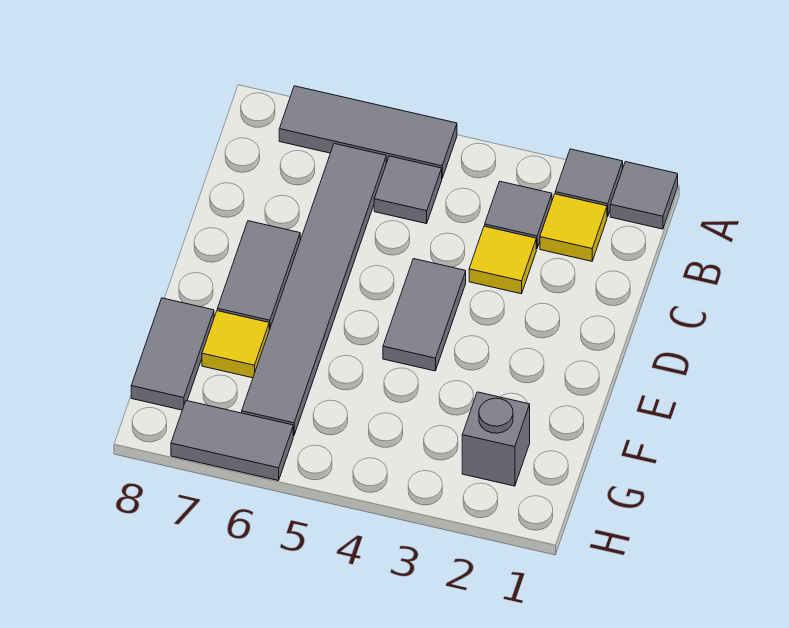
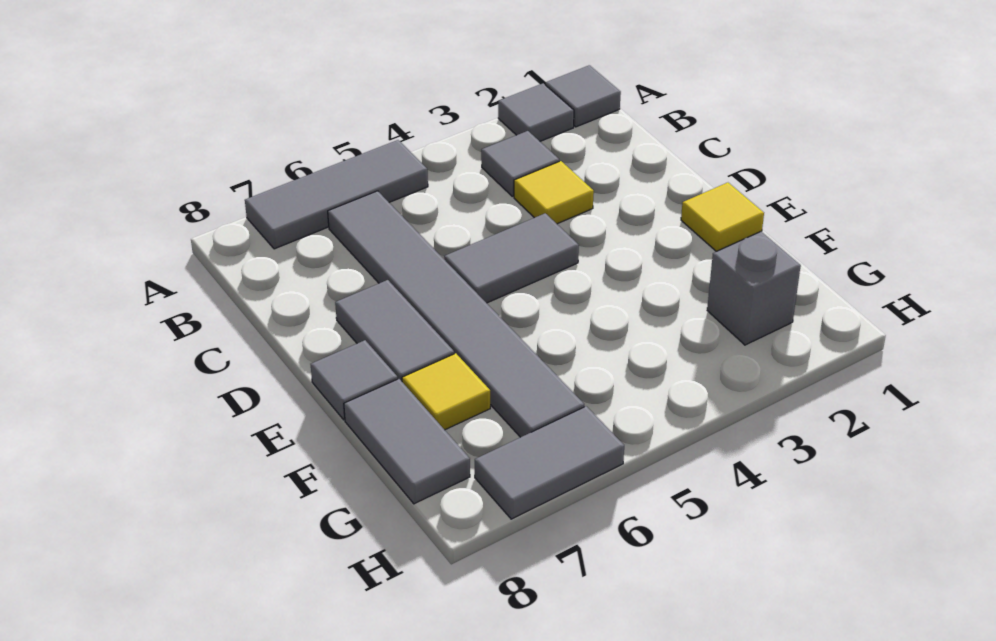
yellow tile B2 level 1 -> yellow tile E1 level 1
grey tile B5 level 1 -> grey tile E8 level 1
grey tile D4:E4 level 1 -> grey tile D4:D5 level 1

